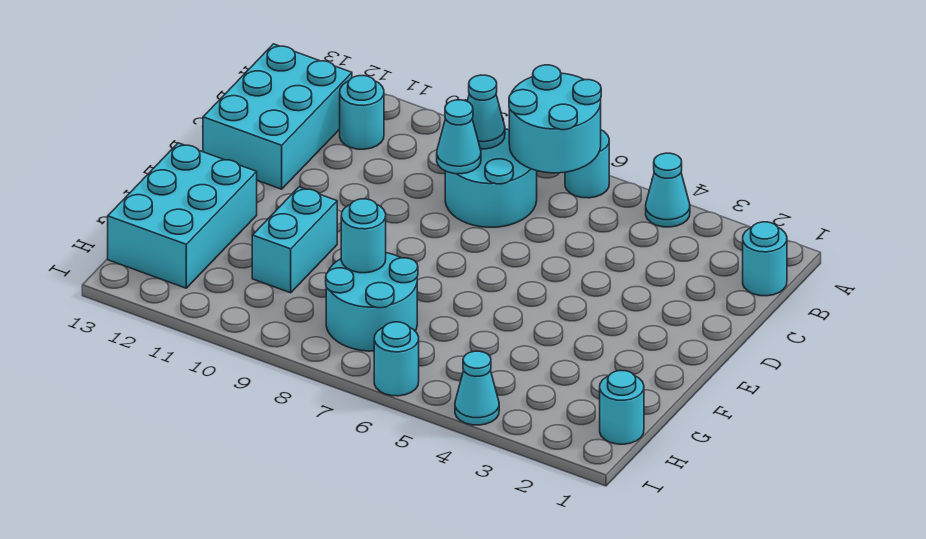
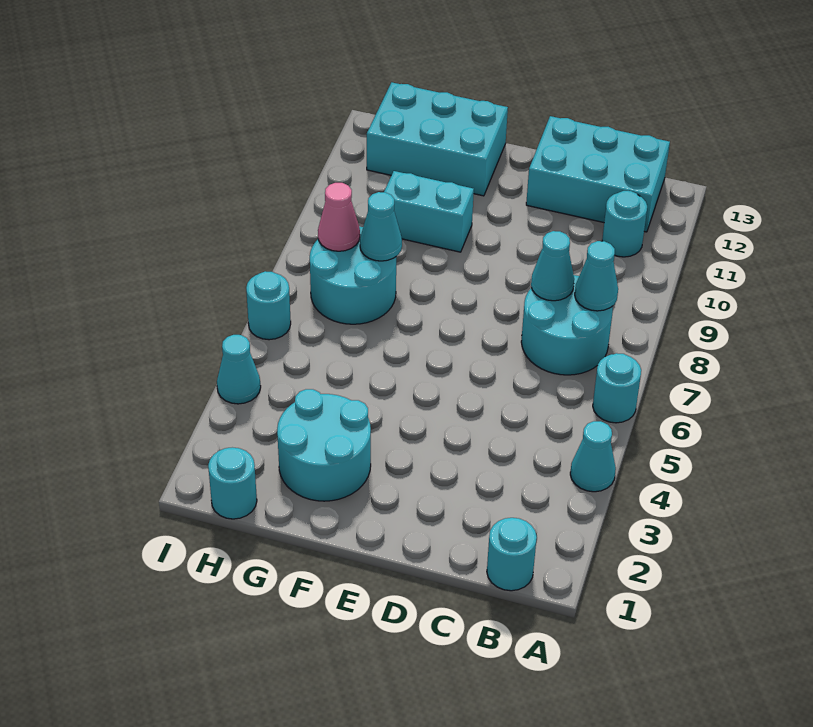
cyan round brick A6:B7 level 2 -> cyan round brick F2:G3 level 1
cyan round brick G8 level 2 -> cyan cone G8 level 2
none -> pink cone H8 level 2

